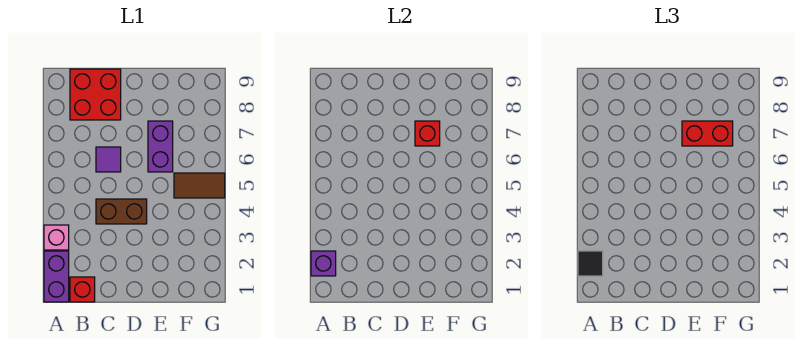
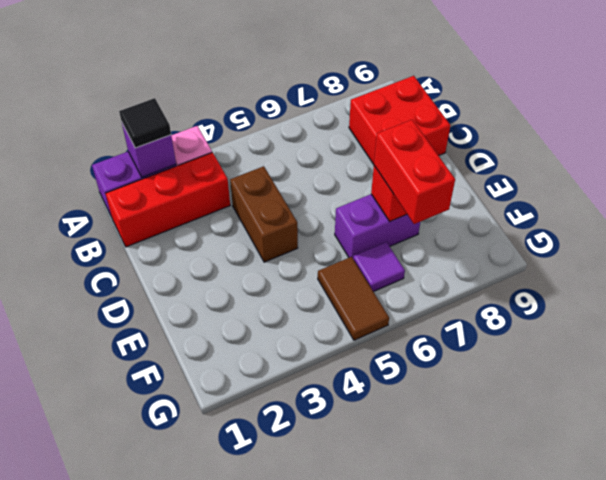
red brick B1 level 1 -> red brick B1:B3 level 1
purple tile C6 level 1 -> purple tile F6 level 1

